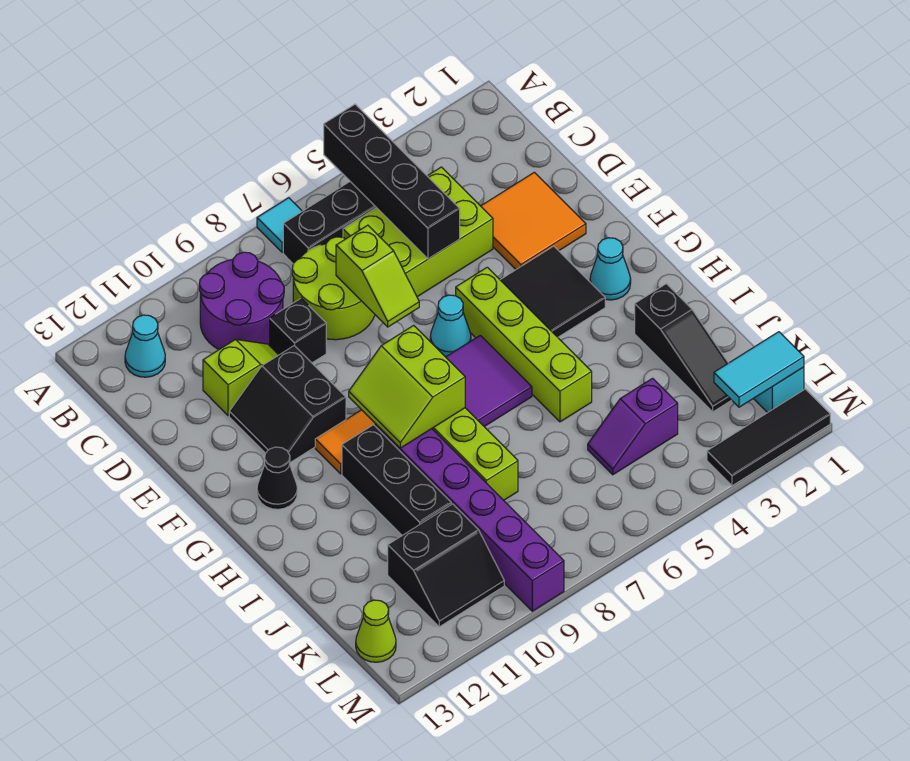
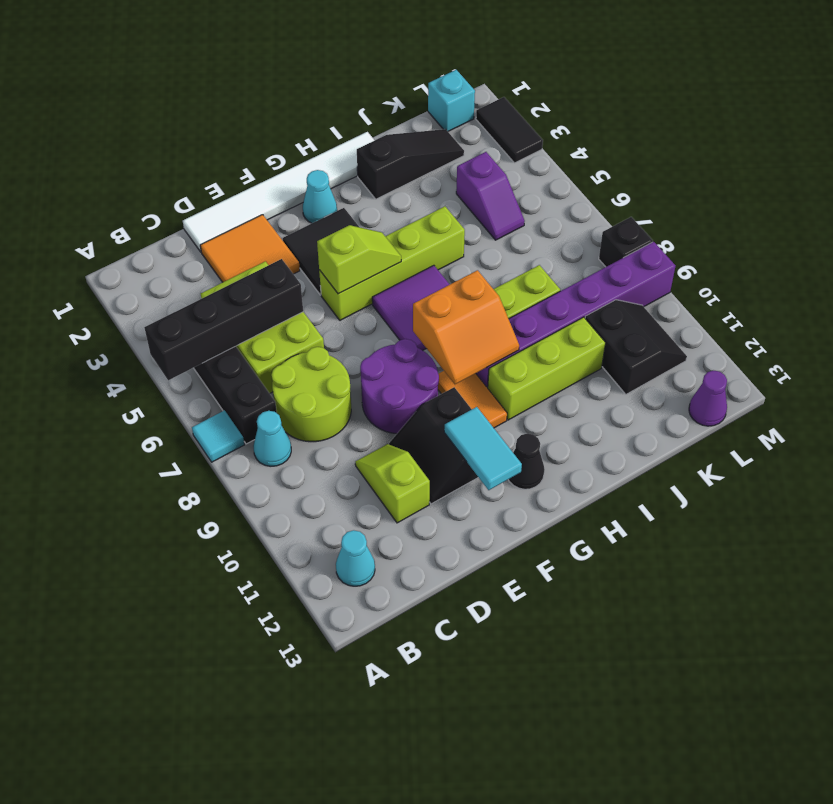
purple round brick B9:C10 level 1 -> purple round brick E8:F9 level 1
none -> white tile D1:I1 level 1
lime slope D7:E7 level 2 top D -> lime slope F5:G5 level 2 top F
black brick D9 level 1 -> black brick M8 level 1
black slope E10:F11 level 1 top 10 -> black slope E10:F11 level 1 top F
cyan cone F6 level 1 -> cyan cone B8 level 1
lime slope G8:H9 level 2 top 8 -> orange slope G8:H9 level 2 top 8
black brick H10:J10 level 1 -> lime brick H10:J10 level 1
cyan tile L1:L2 level 2 -> cyan tile F11:F12 level 2
lime cone L13 level 1 -> purple cone L13 level 1
black tile M1:M3 level 1 -> black tile M2:M3 level 1

